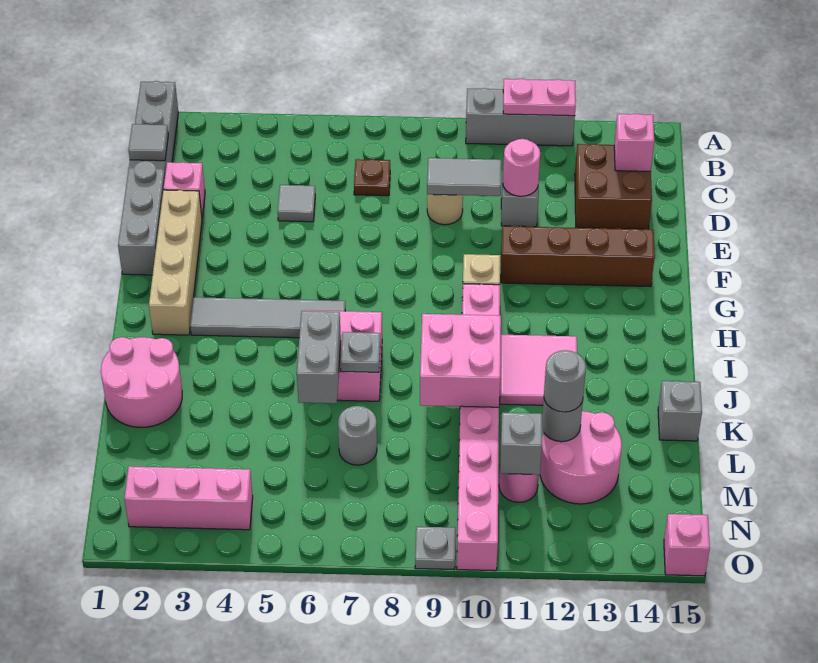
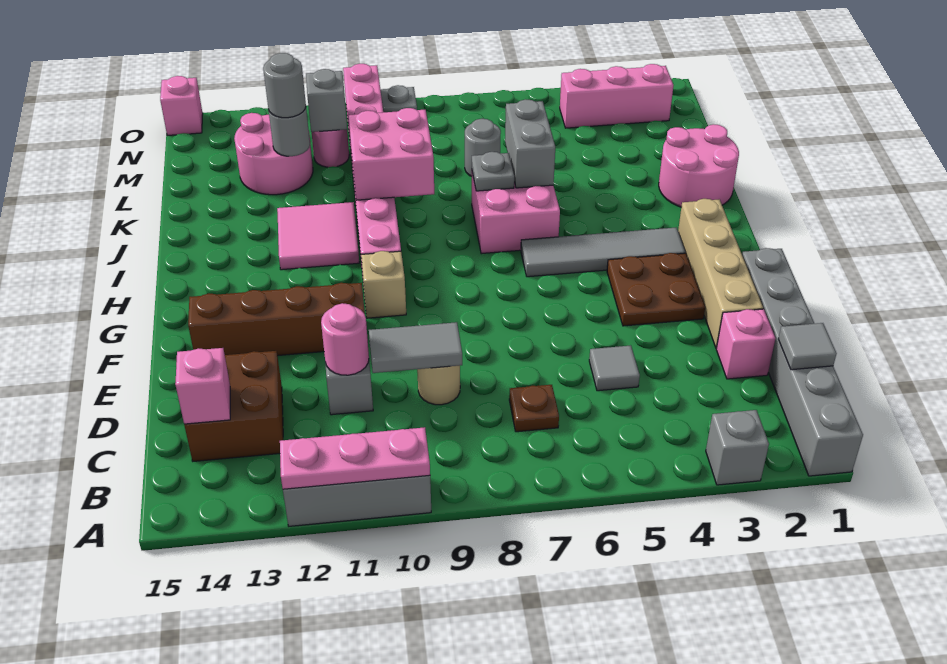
pink plate A11:A12 level 2 -> pink plate A10:A12 level 2
none -> brown plate F3:G4 level 1
grey brick K15 level 1 -> grey brick A3 level 1

